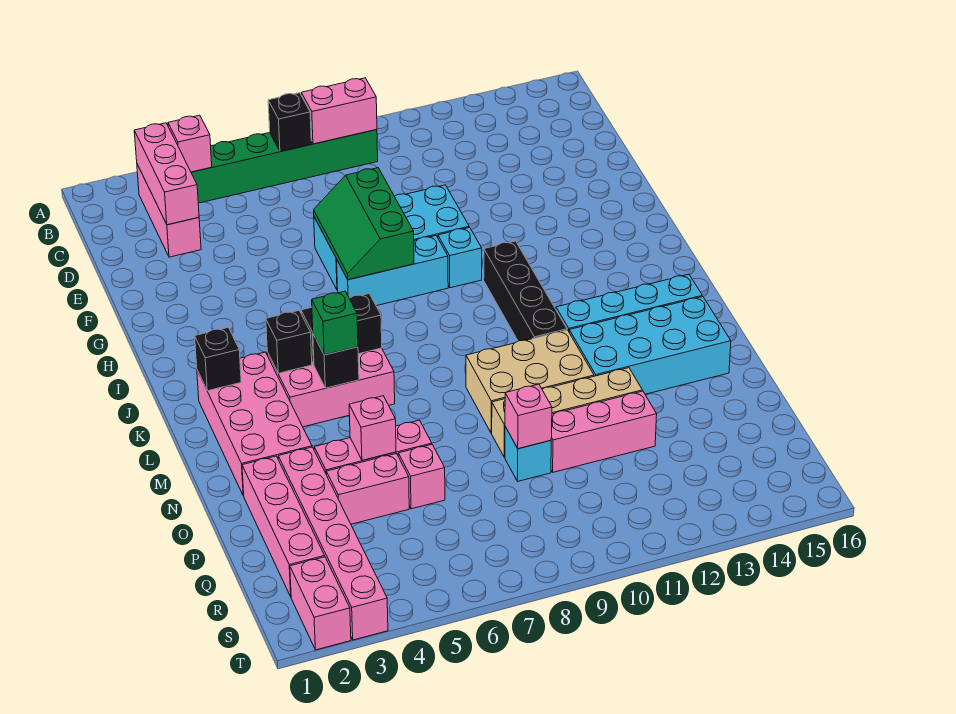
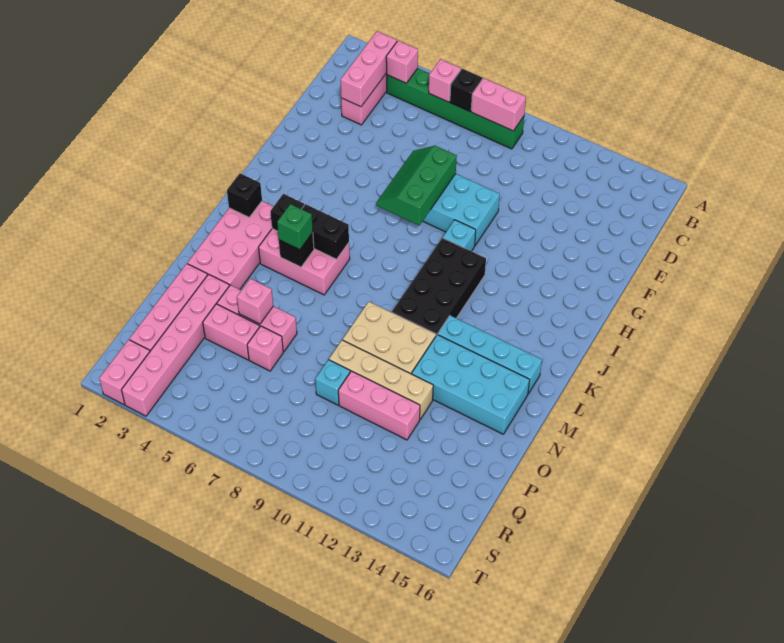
cyan brick H7:H9 level 1 -> none
black brick I11:L11 level 1 -> black brick I10:L11 level 1
pink brick P9 level 2 -> pink brick B6 level 2

